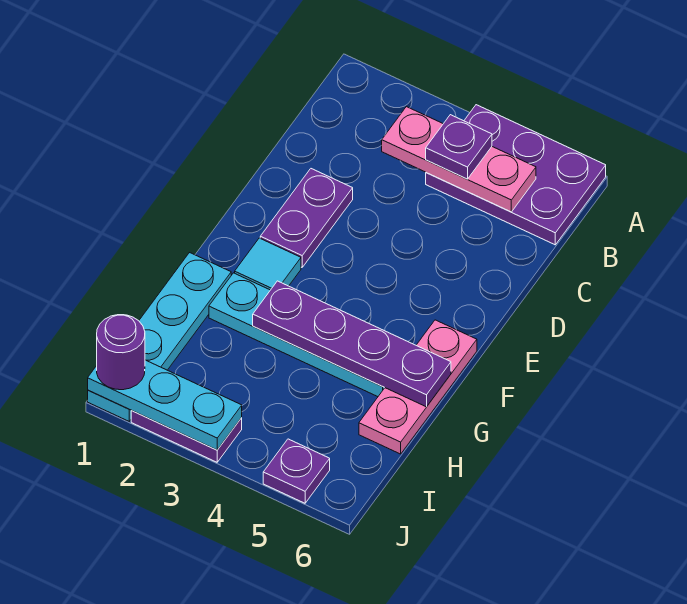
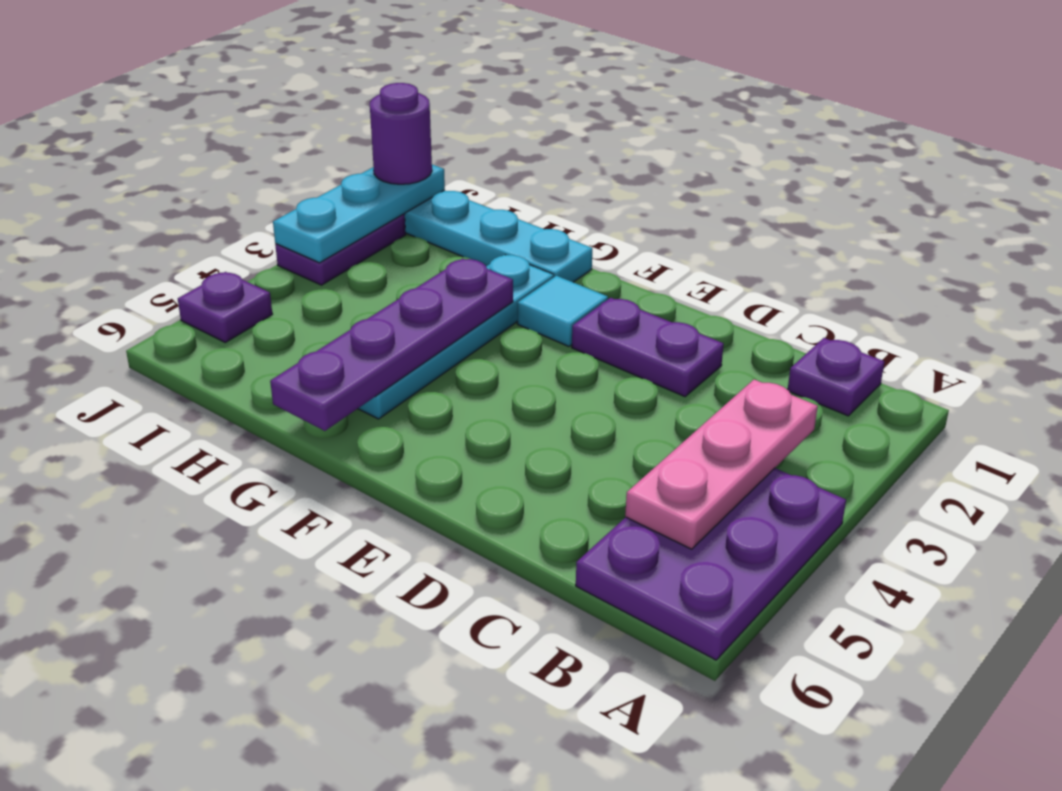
purple plate B4 level 3 -> purple plate B1 level 1
pink plate F6:H6 level 1 -> none

